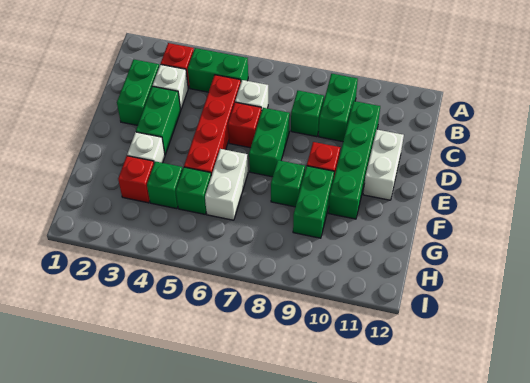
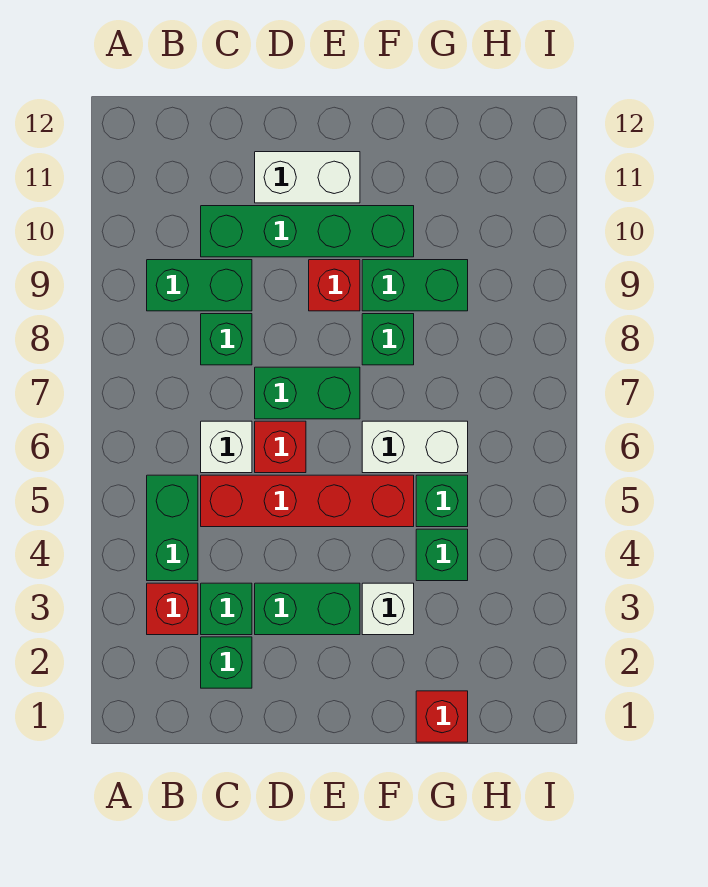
green brick C2:D2 level 1 -> green brick C2 level 1
white brick C3 level 1 -> green brick C3 level 1
red brick G3 level 1 -> red brick G1 level 1

